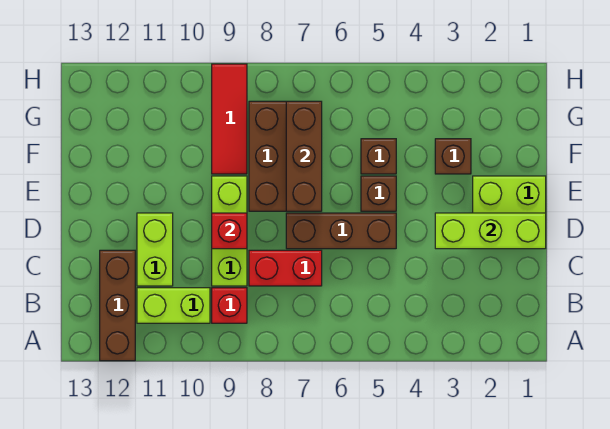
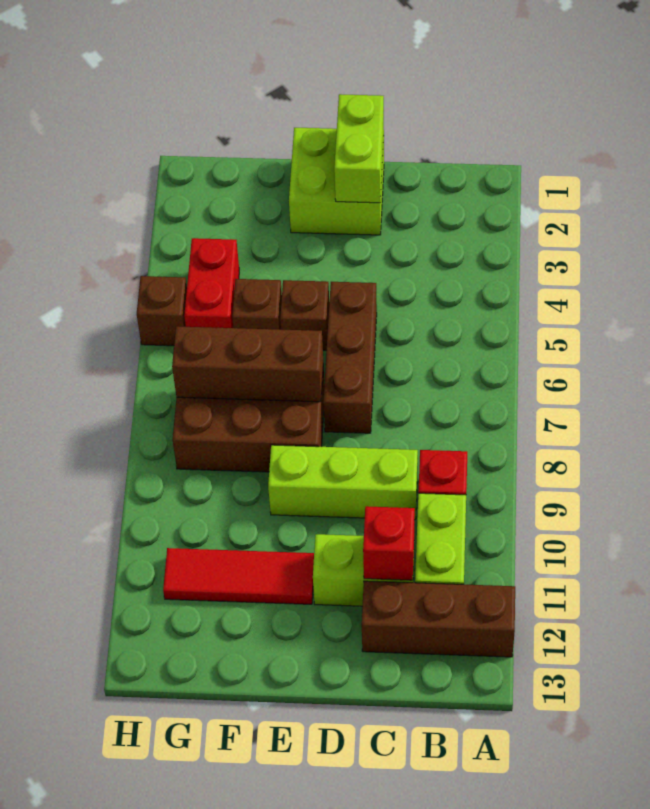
red brick C7:C8 level 1 -> red brick G4:G5 level 1
lime brick D1:D3 level 2 -> lime brick D1:D2 level 2
red brick D9 level 2 -> red brick C11 level 2
brown brick F3 level 1 -> brown brick H5 level 1
red tile F9:H9 level 1 -> red tile E11:G11 level 1

